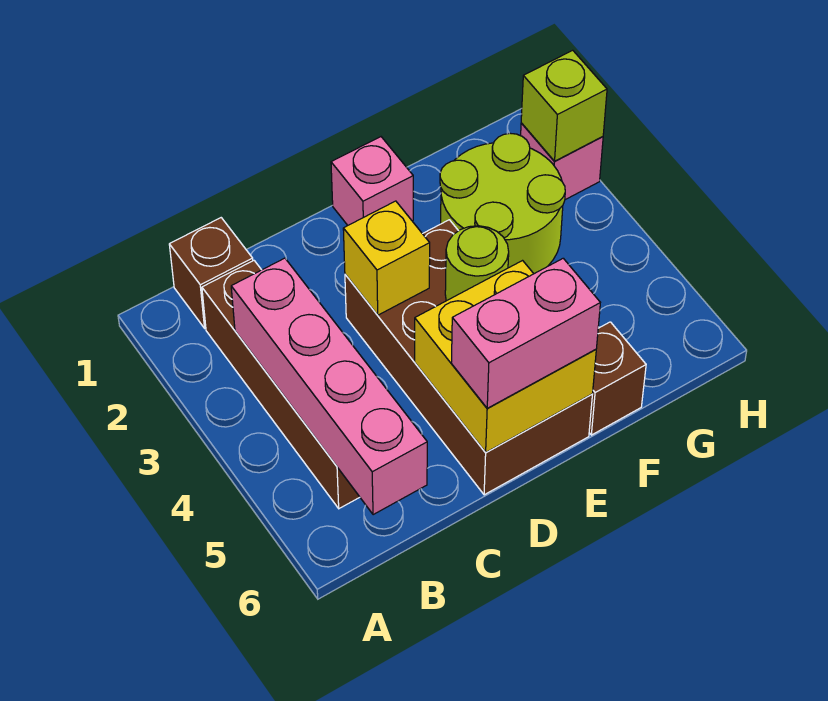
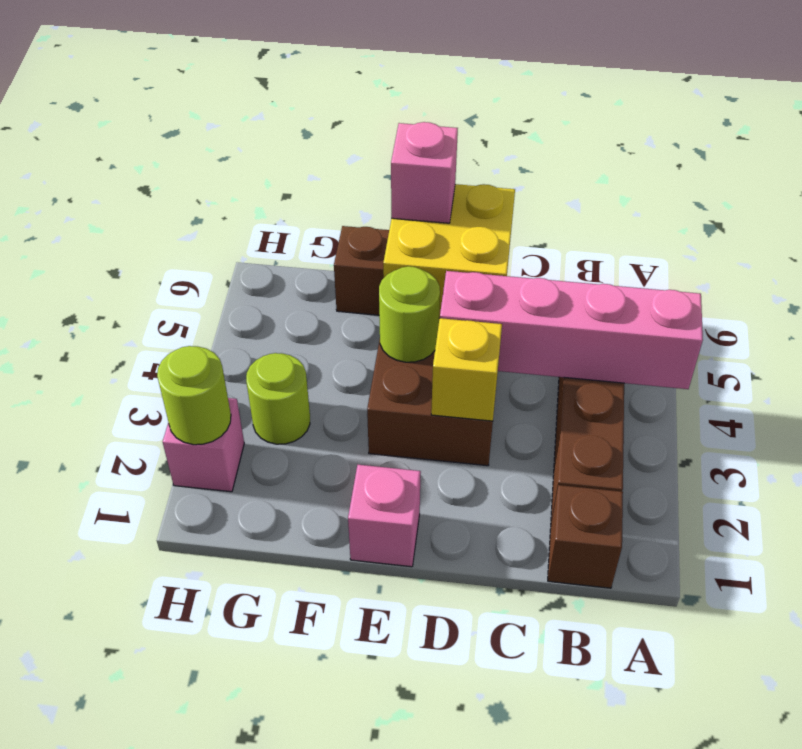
pink brick B3:B6 level 2 -> pink brick A4:D4 level 2
pink brick D6:E6 level 3 -> pink brick E6 level 3
lime round brick F2:G3 level 1 -> lime round brick G3 level 1
lime brick H2 level 2 -> lime round brick H2 level 2

